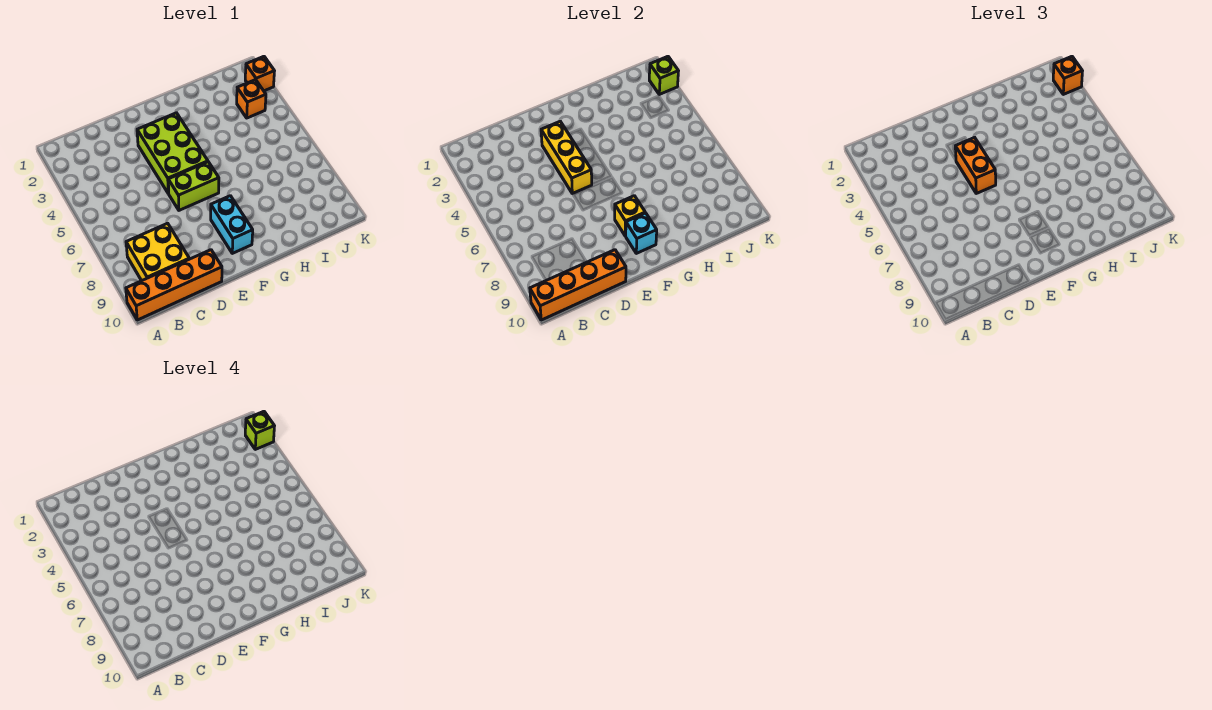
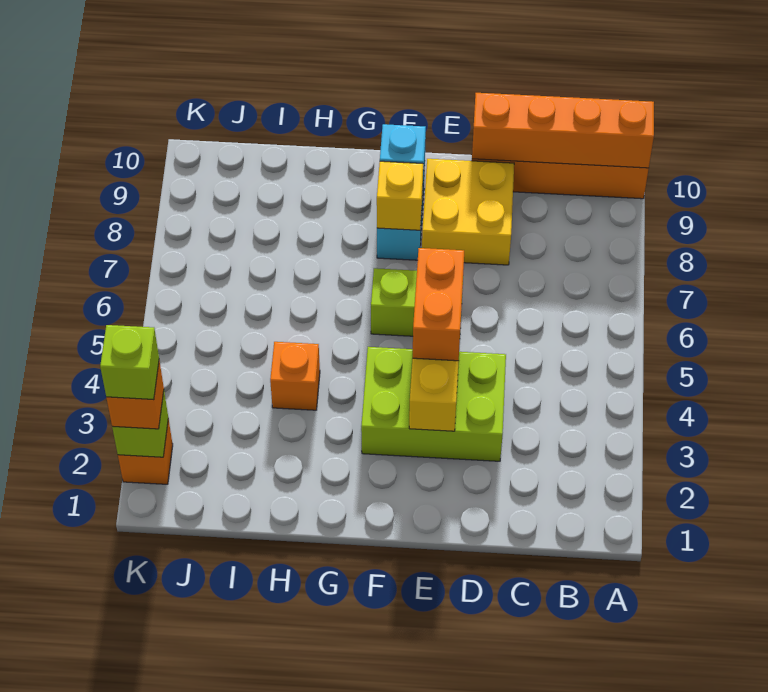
yellow brick B8:C9 level 1 -> yellow brick D8:E9 level 1
lime brick E3:F5 level 1 -> lime brick D3:F4 level 1
orange brick J3 level 1 -> orange brick H4 level 1

